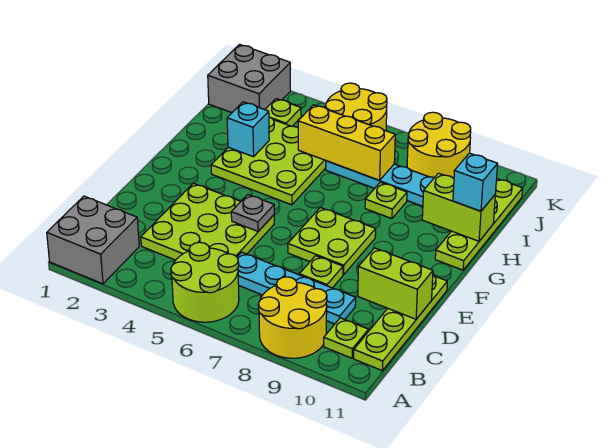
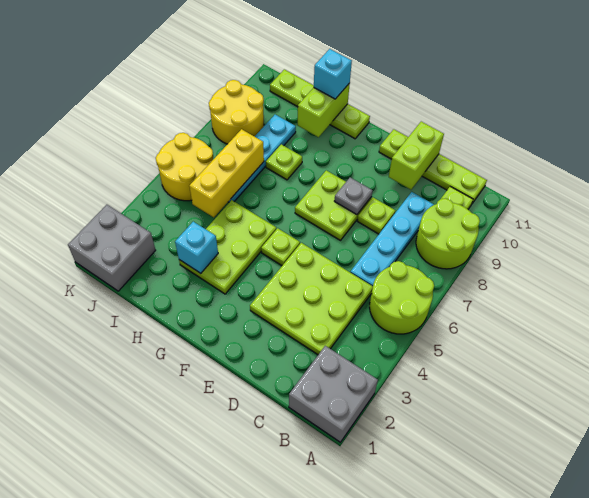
yellow round brick A8:B9 level 1 -> lime round brick A8:B9 level 1
grey plate E5 level 2 -> grey plate E8 level 2
lime plate G3:I5 level 1 -> lime plate G3:H5 level 1
lime plate J3 level 1 -> lime plate F5 level 1

